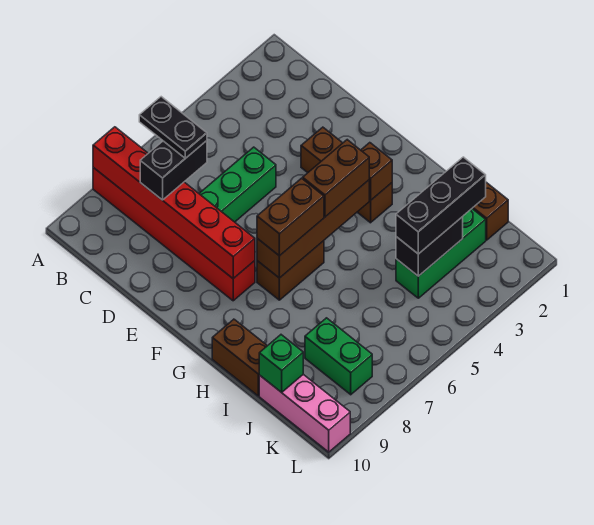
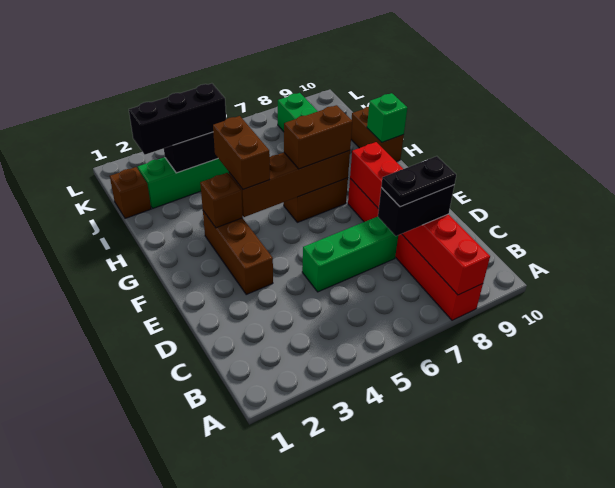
black plate B7:C7 level 4 -> black plate C7:C8 level 4
brown brick G4:G5 level 3 -> brown brick G4:H4 level 3
pink brick J10:L10 level 1 -> none
green brick J10 level 2 -> green brick H10 level 2

